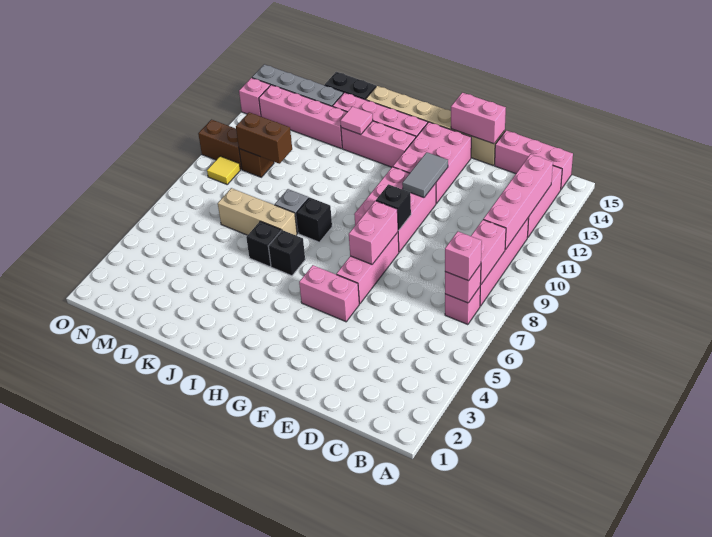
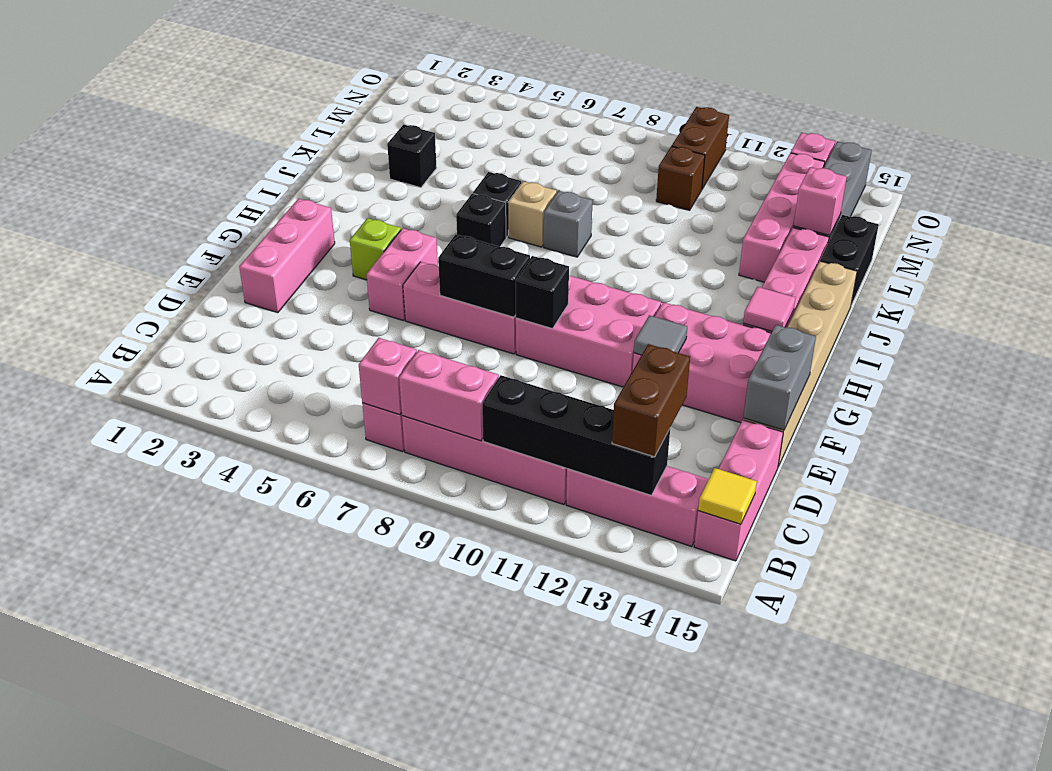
pink brick B7 level 3 -> pink brick L14 level 2
pink brick B10:B13 level 2 -> black brick B10:B13 level 2
pink brick E15:F15 level 2 -> grey brick E15:F15 level 2
pink brick F7:F8 level 2 -> black brick F7:F8 level 2
grey tile F11:F12 level 2 -> grey tile F12 level 2
none -> lime brick G4 level 1
pink brick H13:J13 level 1 -> pink brick E2:G2 level 1
black brick I8 level 1 -> black brick K3 level 1
tan brick J7:L7 level 1 -> tan brick J7 level 1
pink tile J13 level 2 -> pink tile H14 level 2
brown brick L10:M10 level 2 -> brown brick B13:C13 level 3
yellow tile N9 level 1 -> yellow tile B15 level 2

